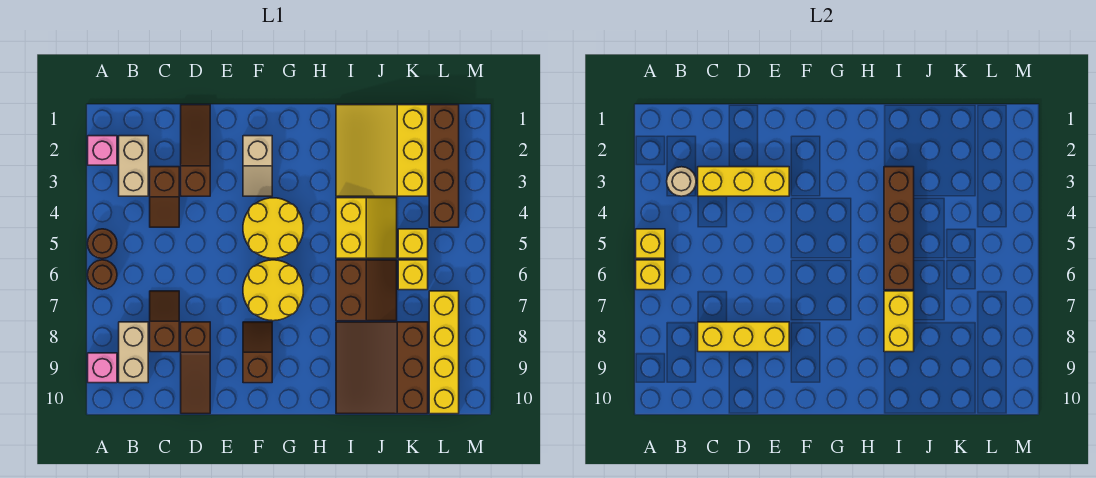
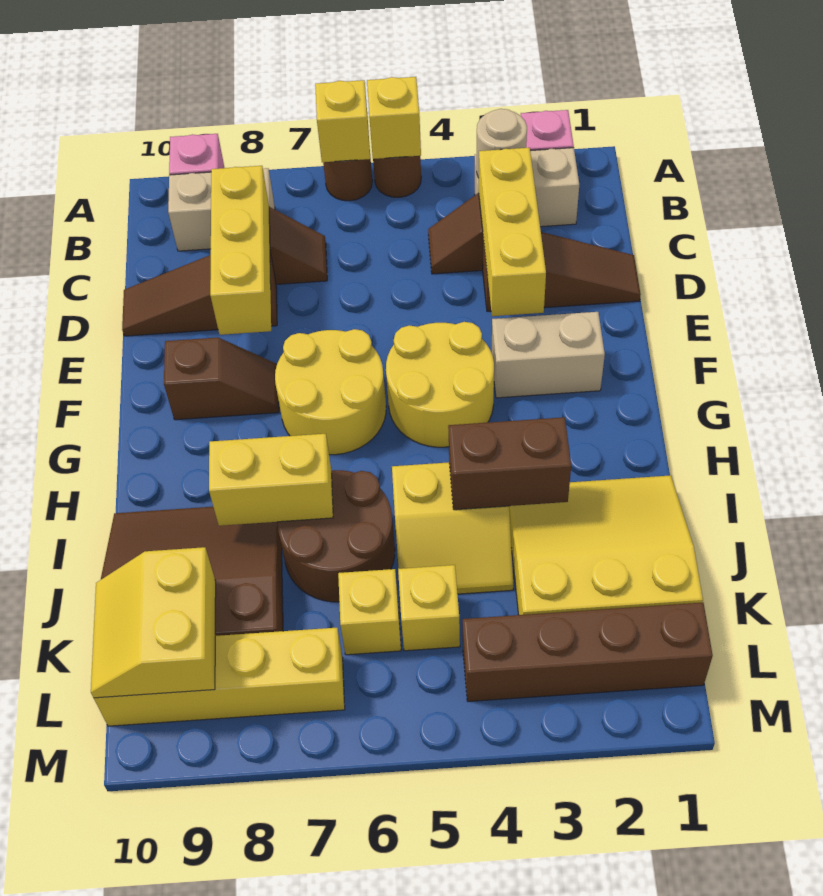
tan slope F2:F3 level 1 top 2 -> tan brick F2:F3 level 1
brown brick I3:I6 level 2 -> brown brick I3:I4 level 2
brown slope I6:J7 level 1 top I -> brown round brick I6:J7 level 1
none -> yellow slope K9:L10 level 2 top 9

